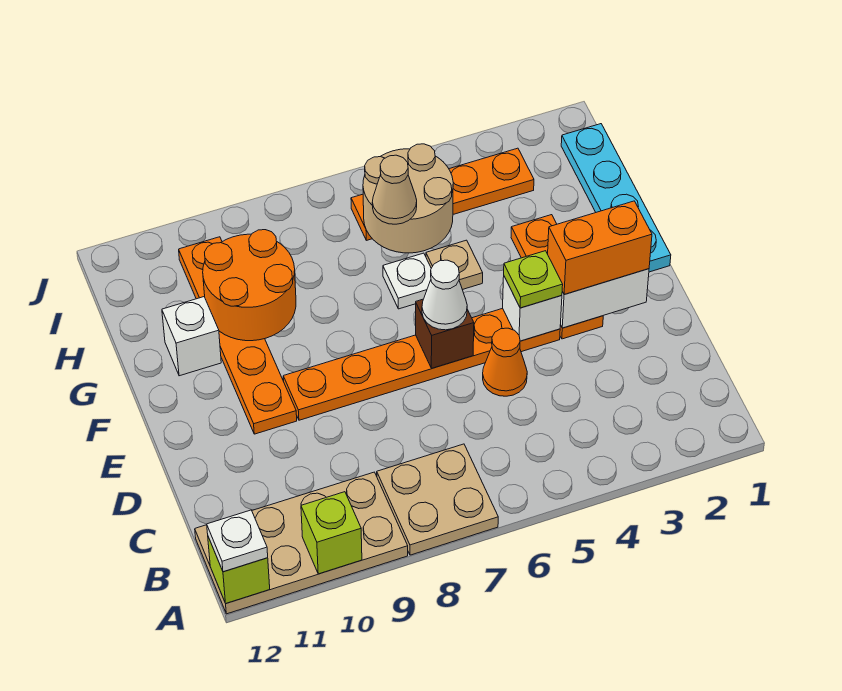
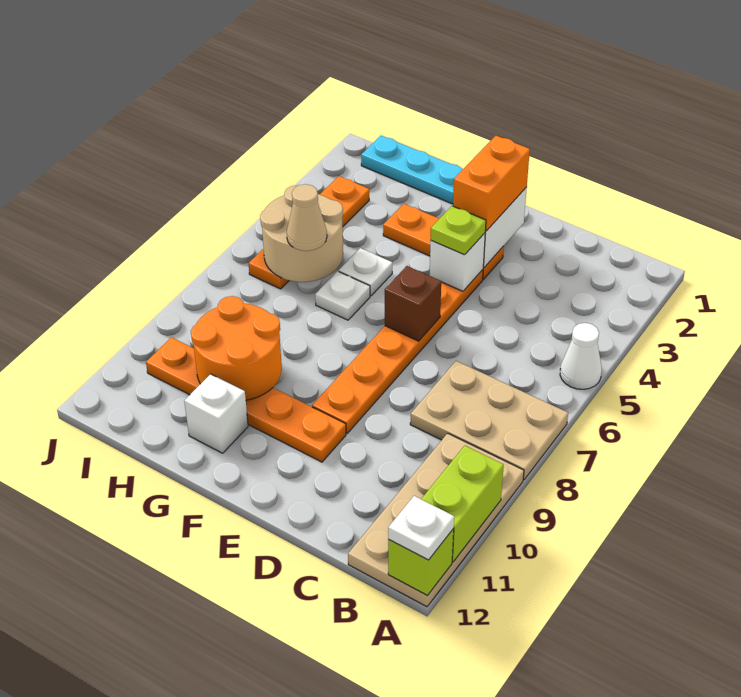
tan plate A7:B8 level 1 -> tan plate A7:C8 level 1
lime brick A10 level 2 -> lime brick A10:A11 level 2
orange cone D5 level 1 -> none
white cone E6 level 3 -> white cone A5 level 1
tan plate G5 level 1 -> white plate G5 level 1

